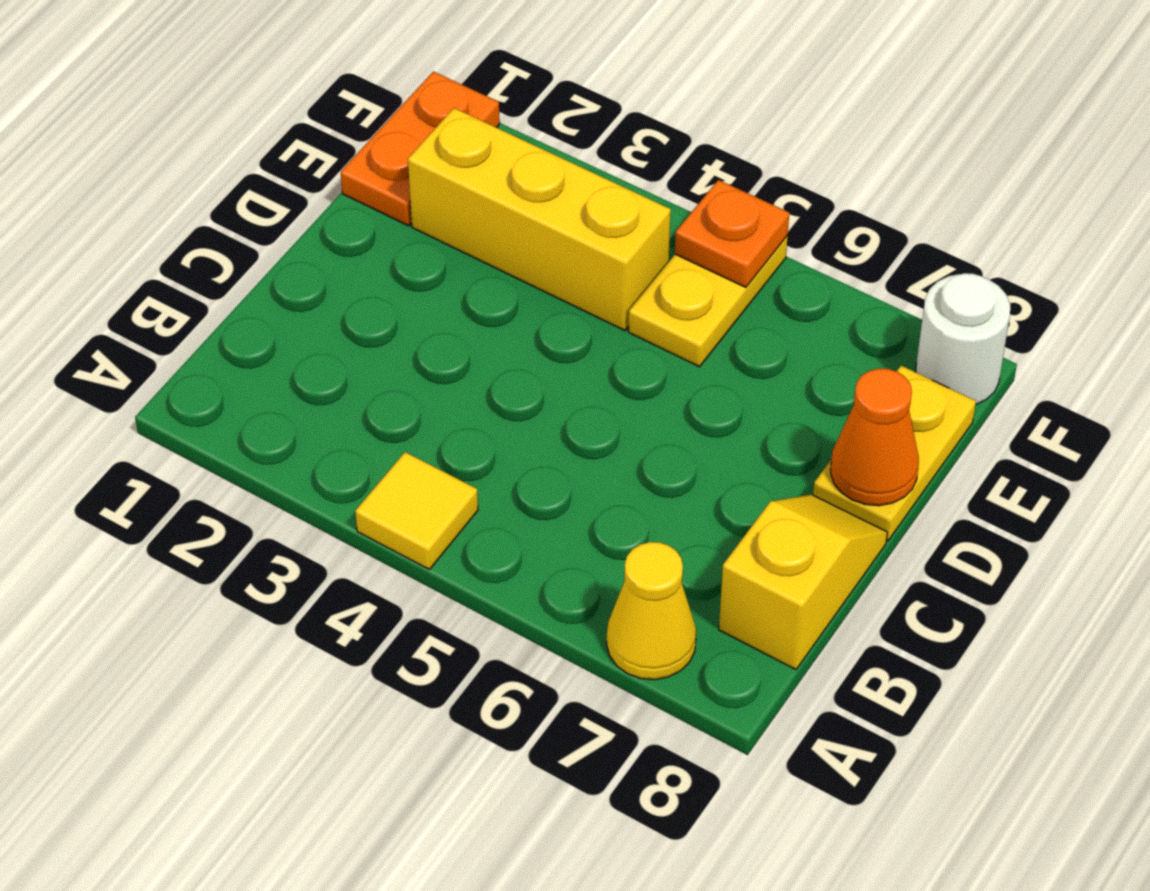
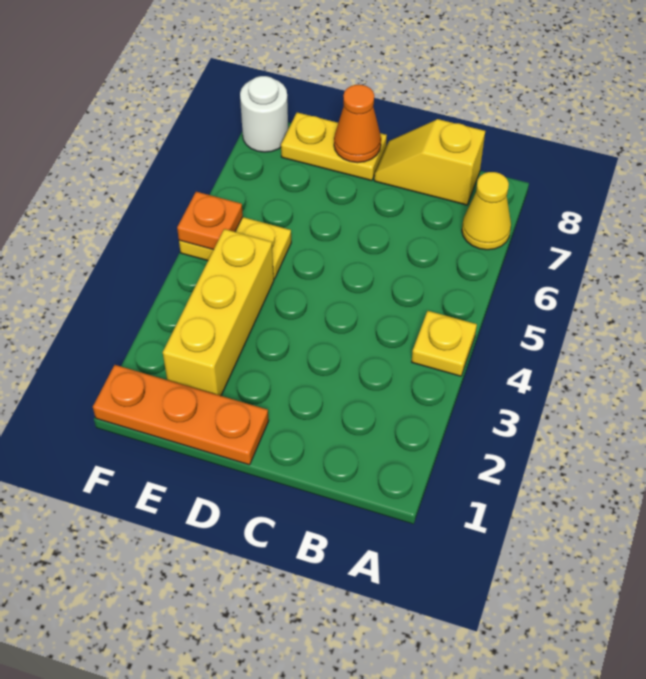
yellow tile A4 level 1 -> yellow plate A4 level 1
orange plate E1:F1 level 1 -> orange plate D1:F1 level 1

